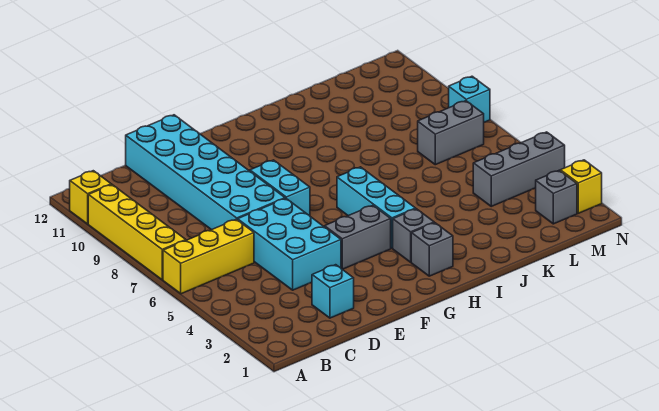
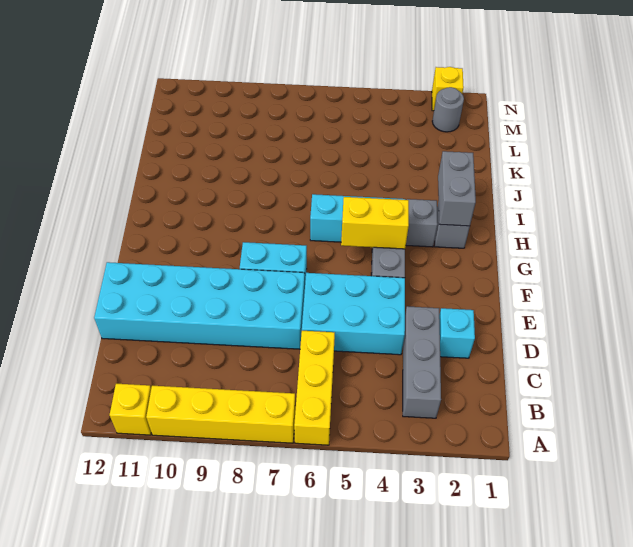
none -> yellow brick G4:G5 level 2
grey brick L4:N4 level 1 -> grey brick B3:D3 level 1
grey brick L7:M7 level 1 -> grey brick H2:I2 level 2
grey brick M2 level 1 -> grey round brick M2 level 1
cyan brick N8 level 1 -> none

